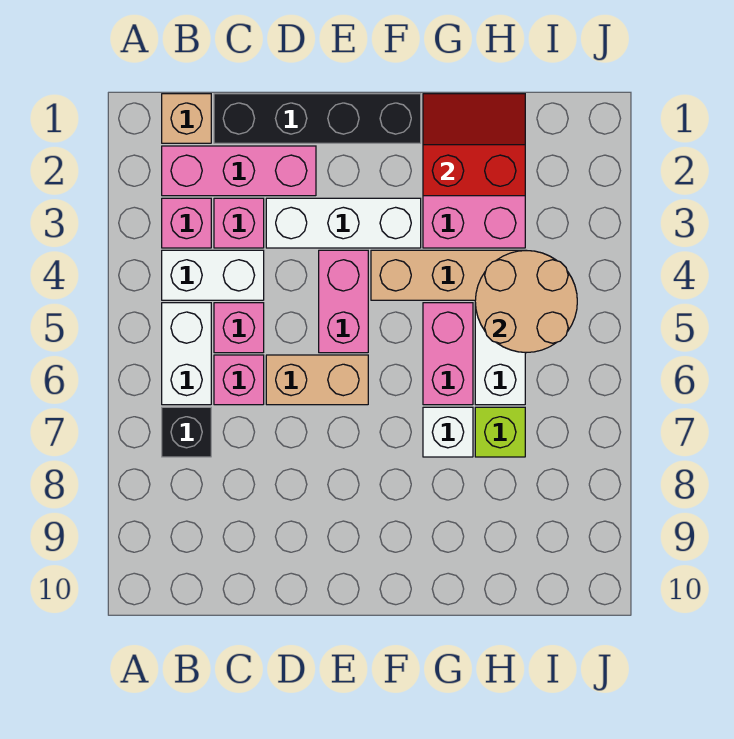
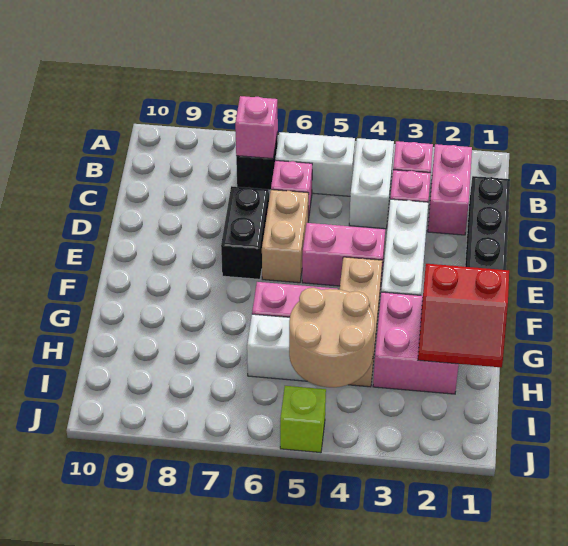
tan brick B1 level 1 -> none
pink brick B2:D2 level 1 -> pink brick B2:C2 level 1
pink brick C5 level 1 -> pink brick B7 level 2
none -> black brick D7:E7 level 1
red slope G1:H2 level 2 top 2 -> red slope G1:H2 level 2 top G
white brick G7 level 1 -> none
lime brick H7 level 1 -> lime brick J5 level 1

